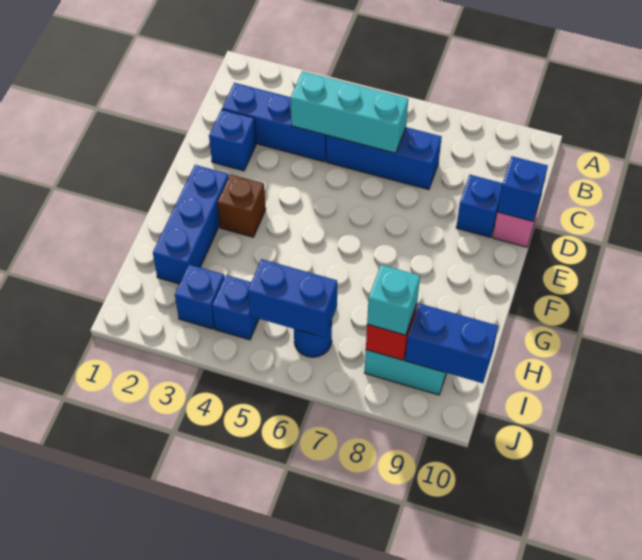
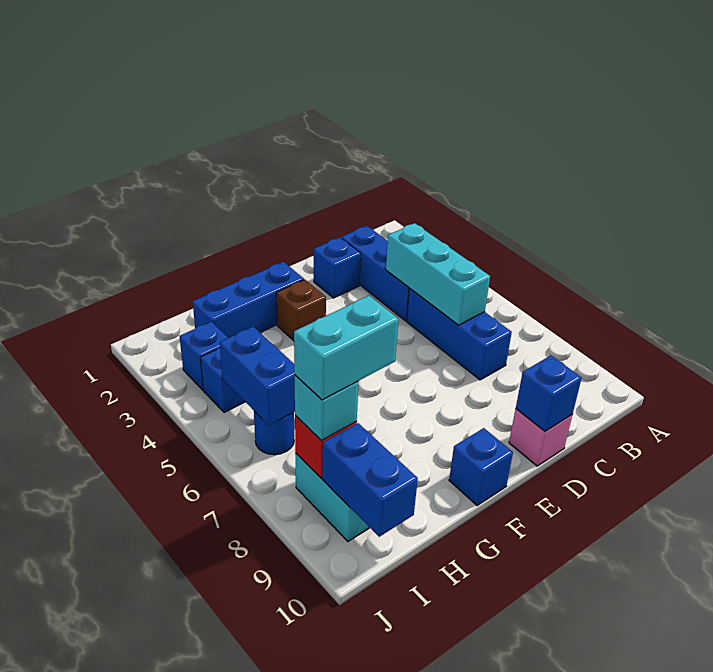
blue brick D9 level 1 -> blue brick F10 level 1
none -> cyan brick H8:I8 level 4

